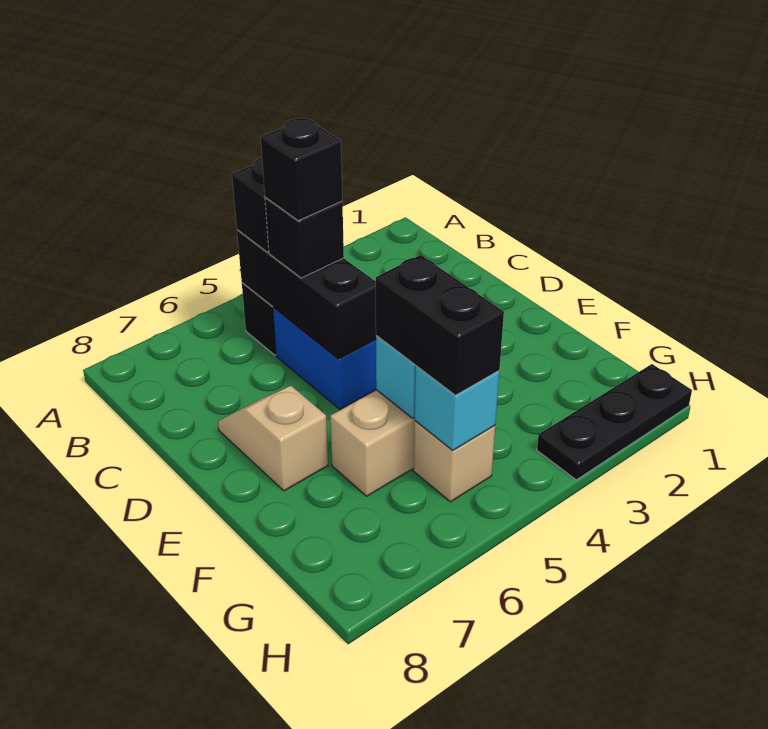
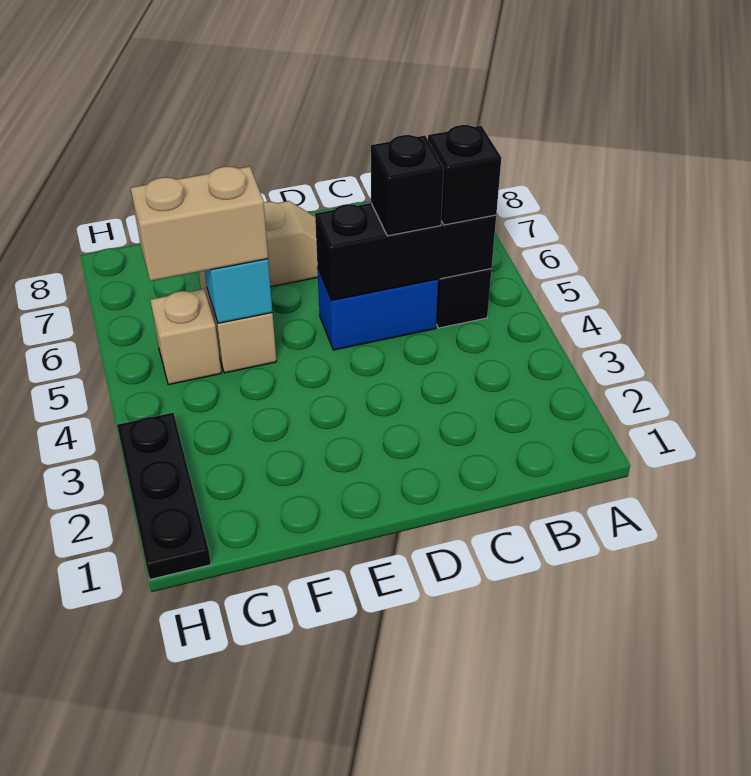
black brick C5 level 4 -> none
black brick F5:G5 level 3 -> tan brick F5:G5 level 3
cyan brick G5 level 2 -> none

